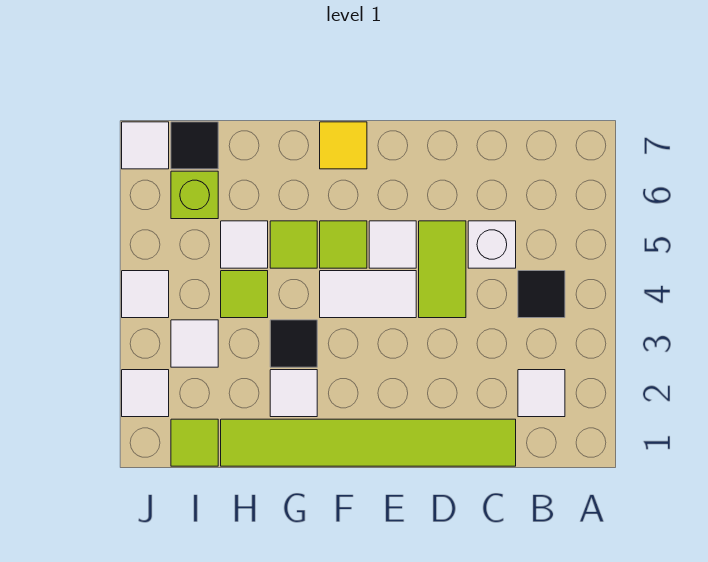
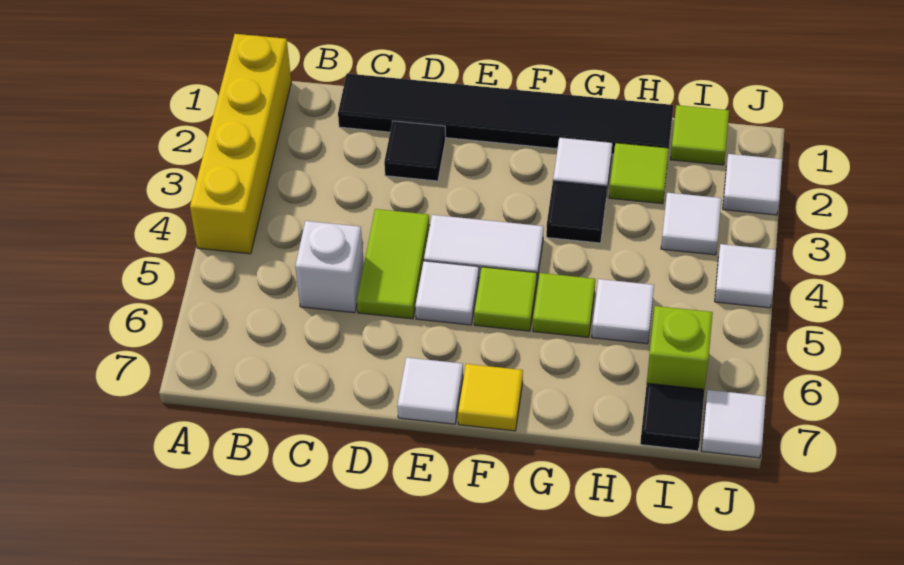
none -> yellow brick A1:A4 level 1
white tile B2 level 1 -> white tile E7 level 1
black tile B4 level 1 -> black tile D2 level 1
lime tile C1:H1 level 1 -> black tile C1:H1 level 1
lime tile H4 level 1 -> lime tile H2 level 1

